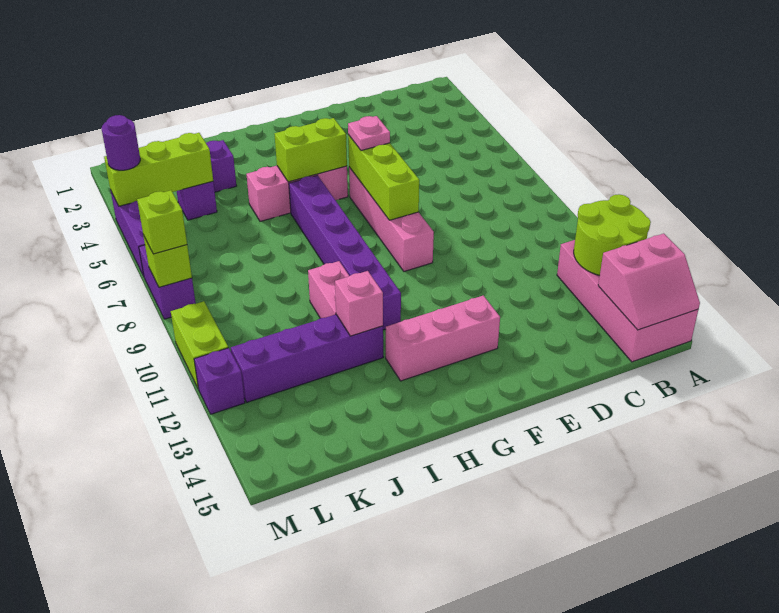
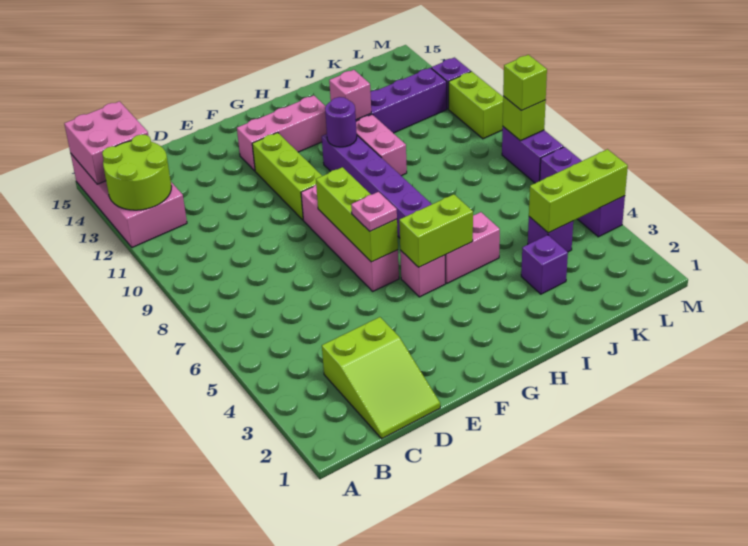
pink slope A14:B15 level 2 top 14 -> pink brick A14:B15 level 2
none -> lime slope C1:D3 level 1 top 3
none -> lime brick F10:F12 level 1
purple round brick M4 level 3 -> purple round brick H11 level 2

